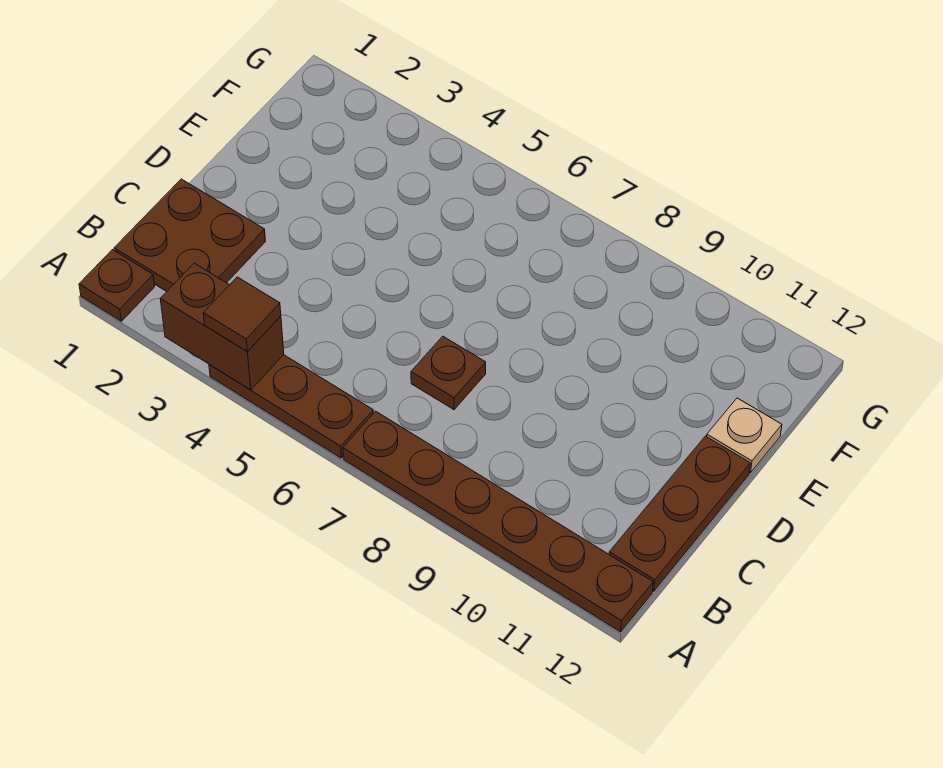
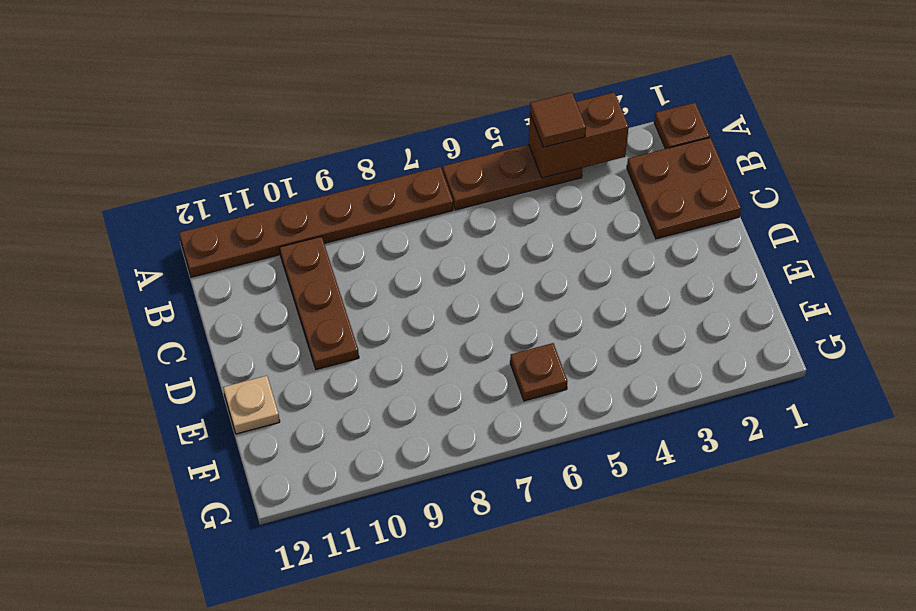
brown plate B12:D12 level 1 -> brown plate B10:D10 level 1
brown plate C7 level 1 -> brown plate F6 level 1

